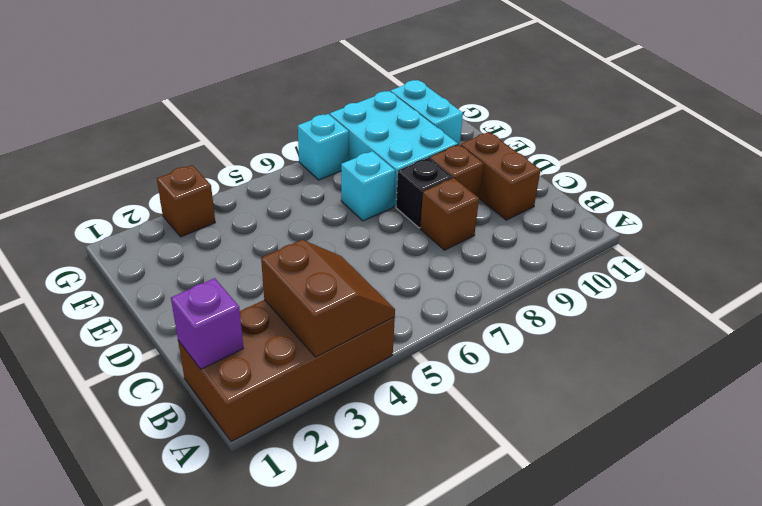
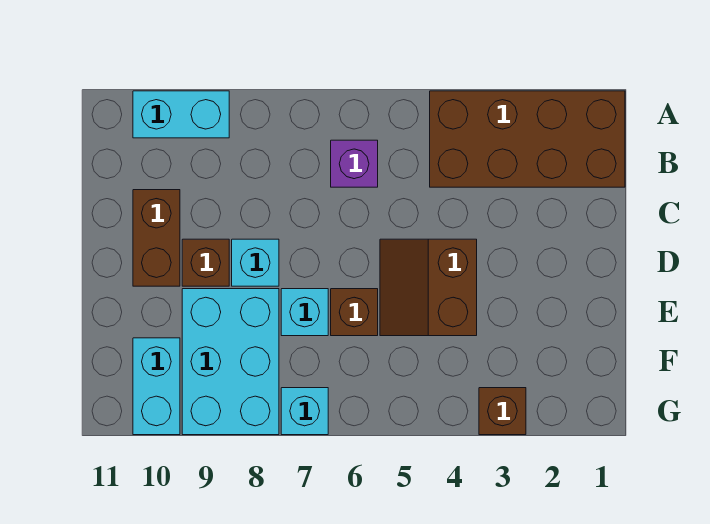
brown slope A3:B4 level 2 top 3 -> brown slope D4:E5 level 1 top 4
none -> cyan brick A9:A10 level 1
purple brick B1 level 2 -> purple brick B6 level 1
brown brick C8 level 1 -> brown brick E6 level 1
black brick D8 level 1 -> cyan brick D8 level 1

